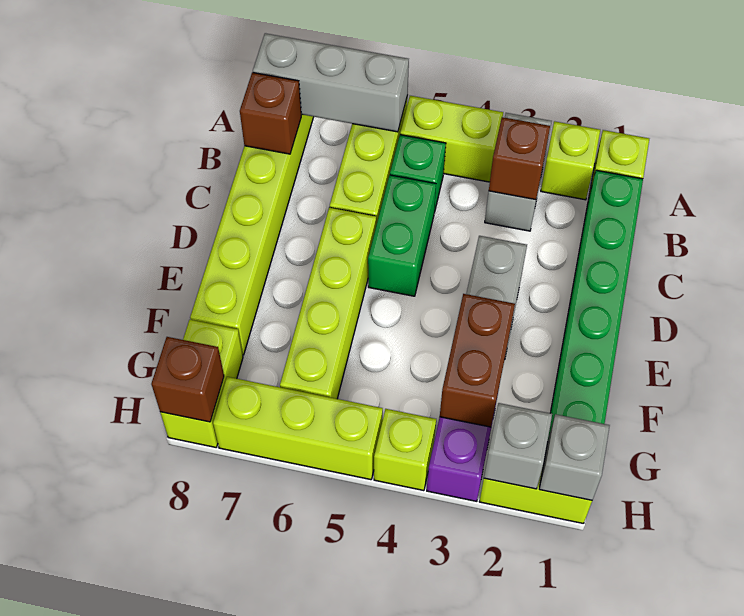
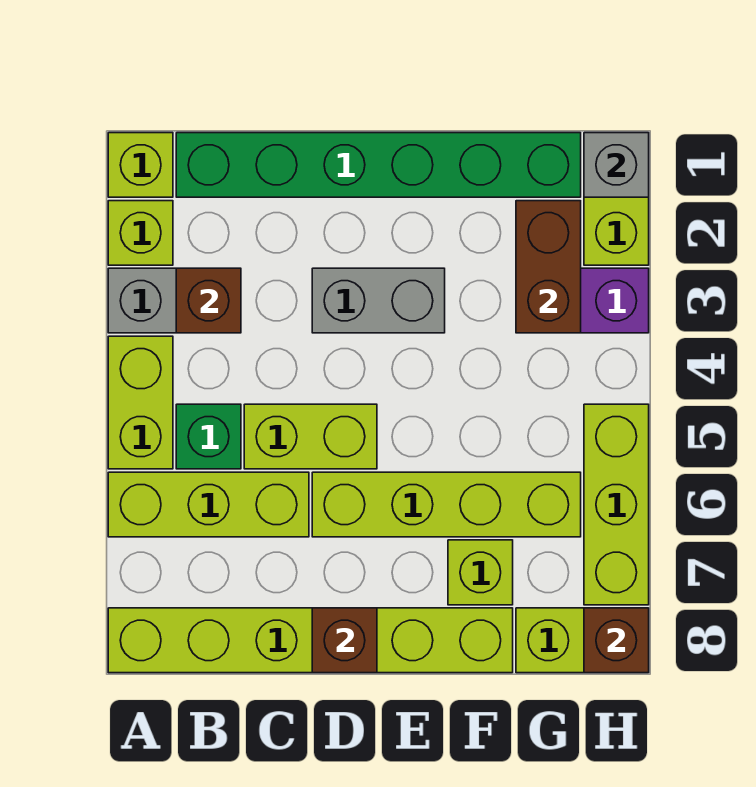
grey brick A6:A8 level 2 -> none
brown brick B8 level 2 -> brown brick D8 level 2
green brick C5:D5 level 1 -> lime brick C5:D5 level 1
brown brick F3:G3 level 2 -> brown brick G2:G3 level 2
grey brick H2 level 2 -> none
lime brick H4 level 1 -> lime brick F7 level 1

